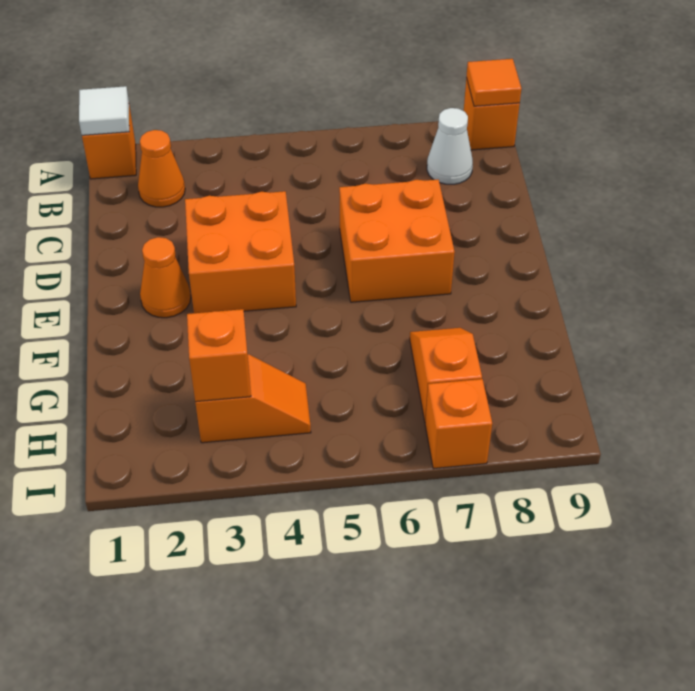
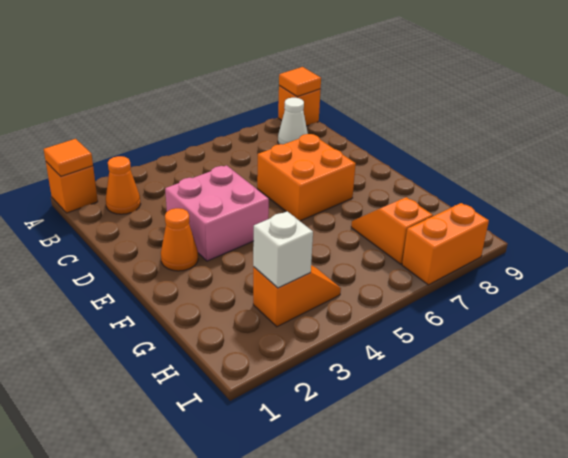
white tile A1 level 2 -> orange tile A1 level 2
orange brick D3:E4 level 1 -> pink brick D3:E4 level 1
orange brick H3 level 2 -> white brick H3 level 2
orange brick I7 level 1 -> orange brick I7:I8 level 1

